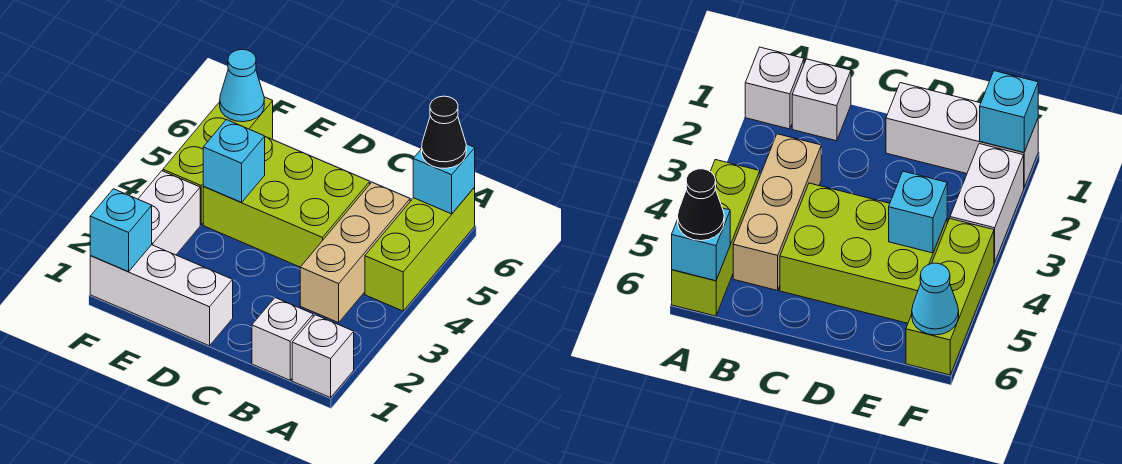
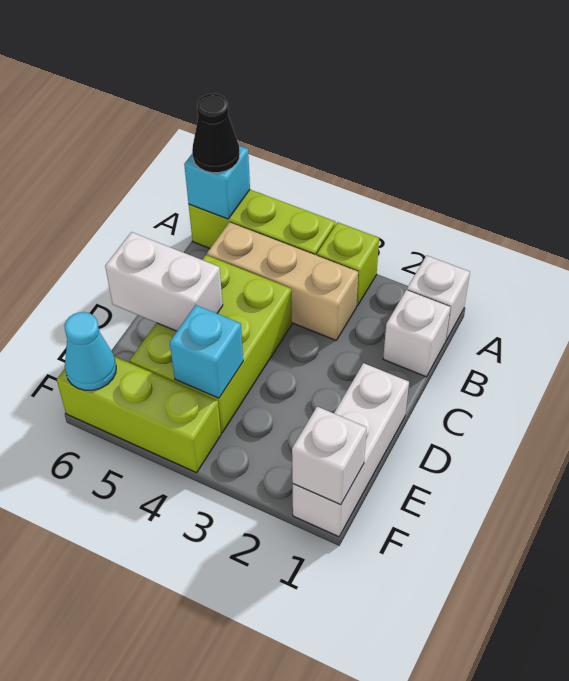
none -> lime brick A3 level 1
cyan brick F1 level 2 -> white brick F1 level 2
white brick F2:F3 level 1 -> white brick D5:D6 level 2

